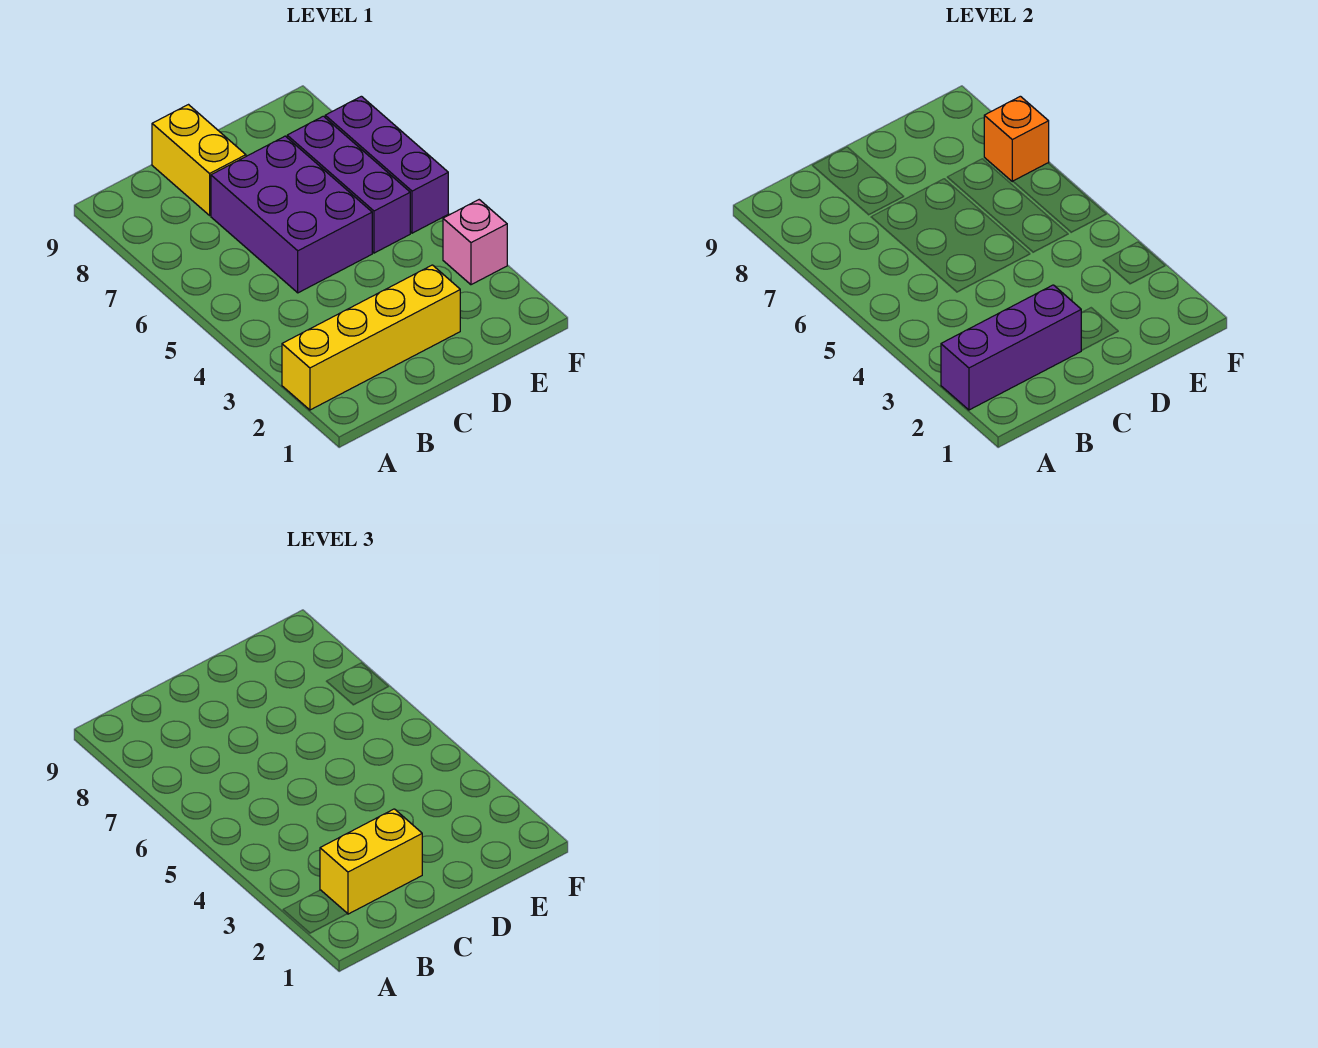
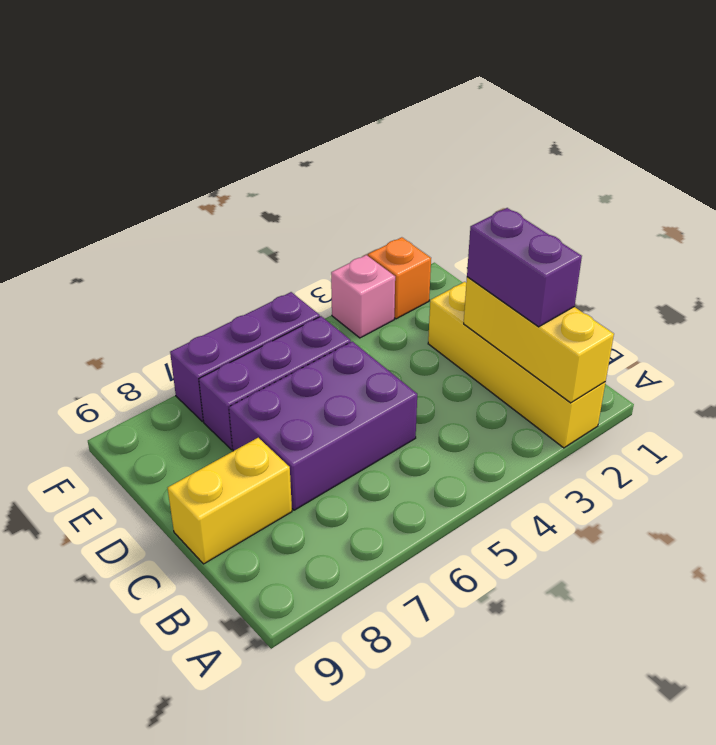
purple brick A2:C2 level 2 -> yellow brick A2:C2 level 2
yellow brick B2:C2 level 3 -> purple brick B2:C2 level 3
orange brick F7 level 2 -> orange brick F2 level 1

